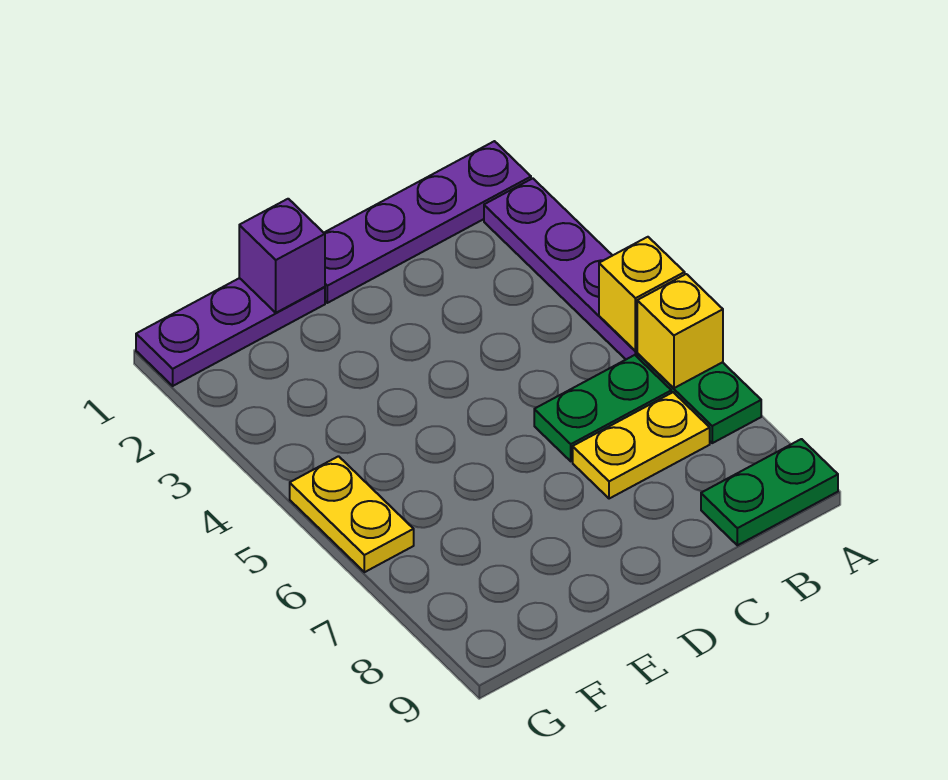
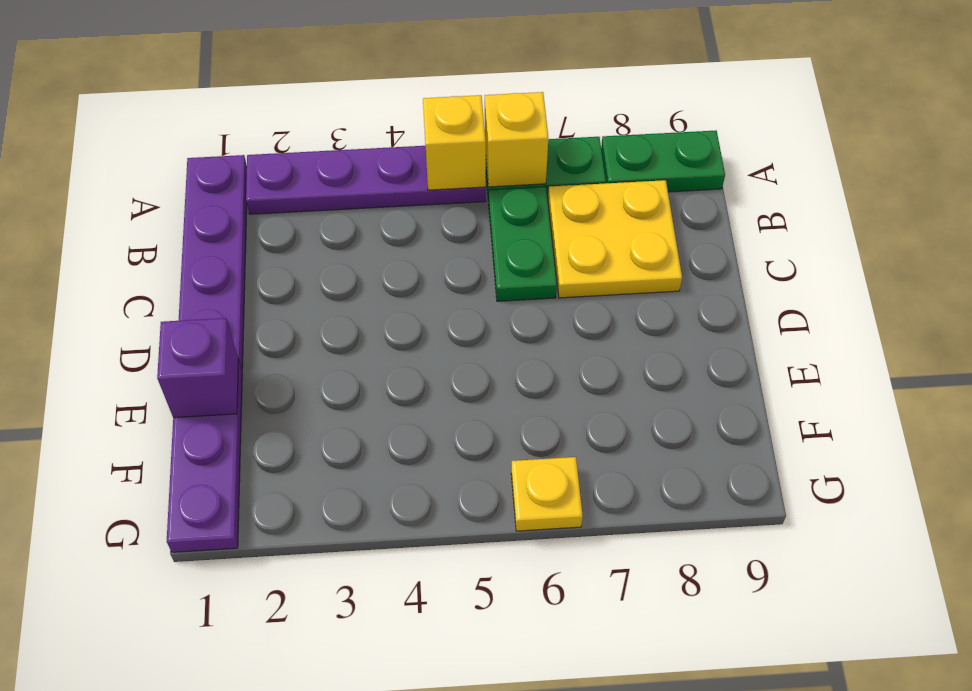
green plate A9:B9 level 1 -> green plate A8:A9 level 1
yellow plate B7:C7 level 1 -> yellow plate B7:C8 level 1
yellow plate G5:G6 level 1 -> yellow plate G6 level 1

